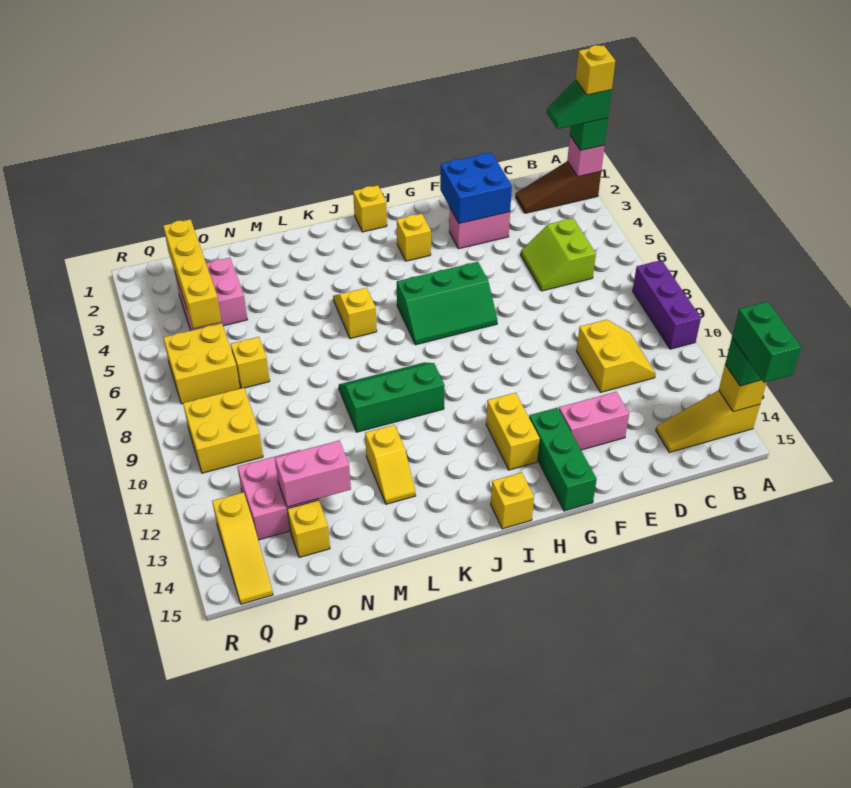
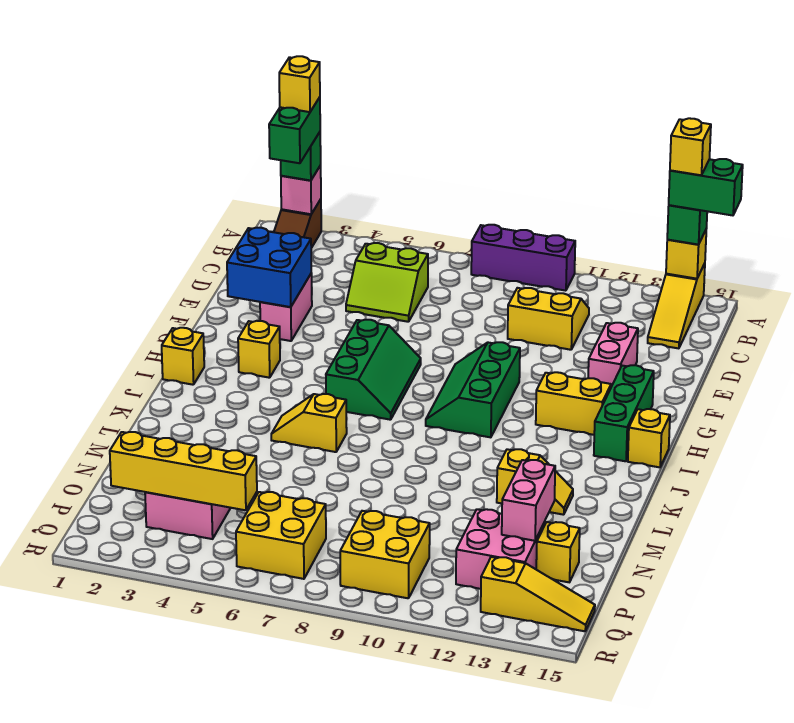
green slope A2:B2 level 4 top A -> green brick A2:B2 level 4
green brick G13:G15 level 1 -> green brick G14:I14 level 1
green slope J9:L10 level 1 top 10 -> green slope G9:I10 level 1 top 10
yellow brick O7 level 1 -> yellow brick A14 level 5

